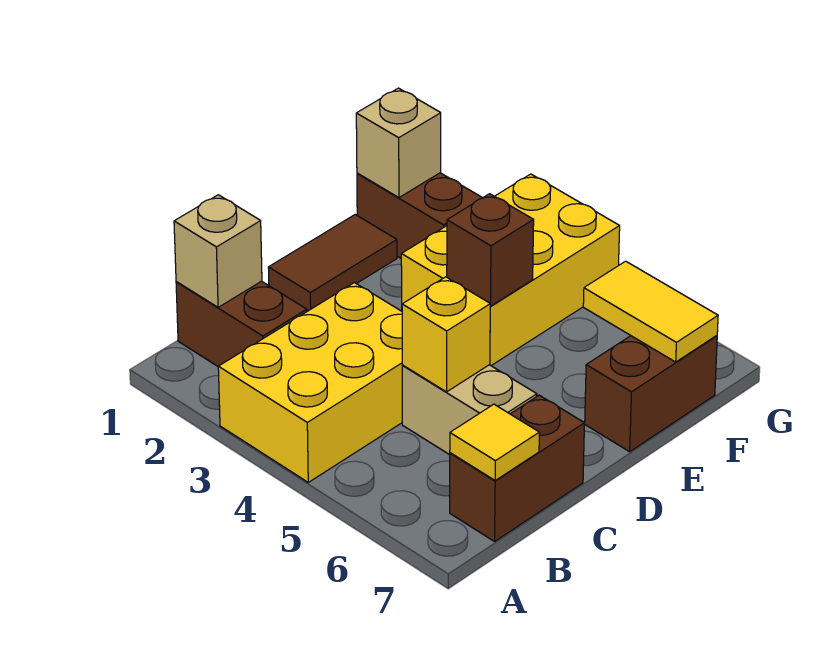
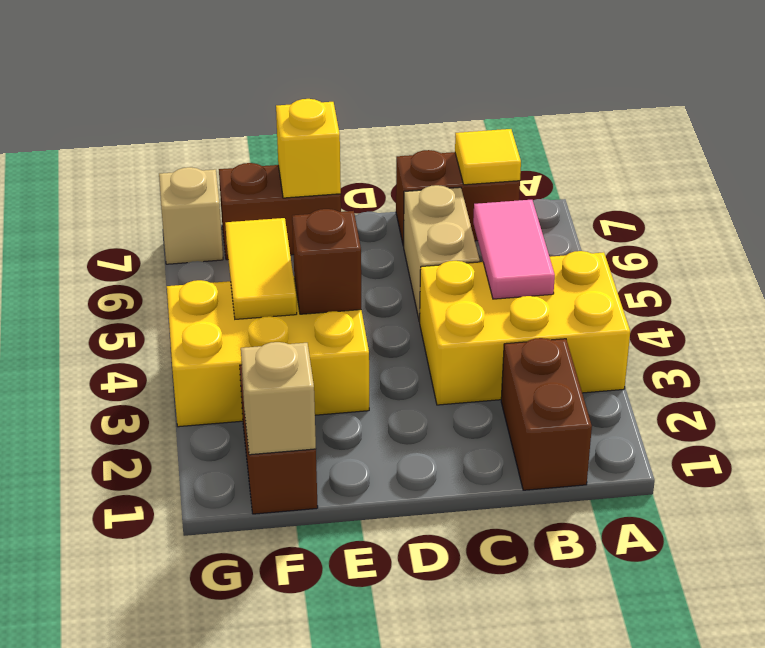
tan brick B1 level 2 -> tan brick G7 level 1
none -> pink tile B4:B5 level 2
yellow brick C5 level 2 -> yellow brick E7 level 2
brown tile D1:E1 level 1 -> none
yellow tile F6:F7 level 2 -> yellow tile F4:F5 level 2

